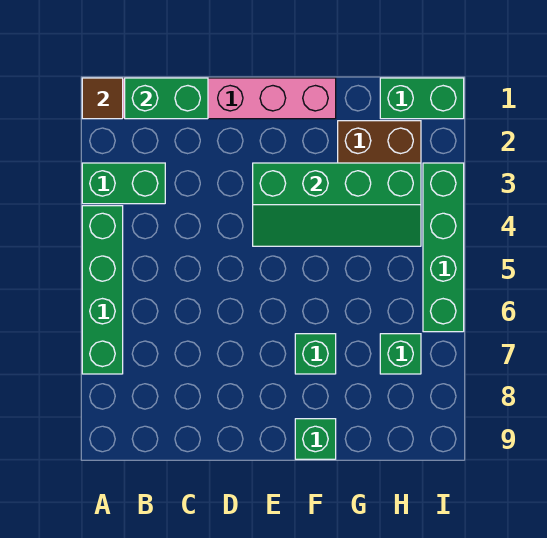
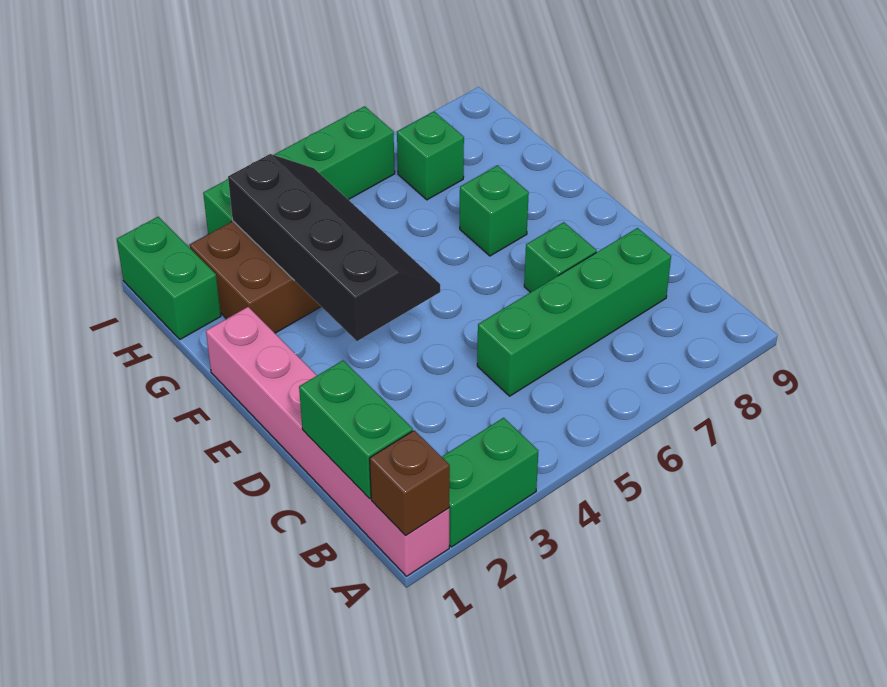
brown tile A1 level 2 -> brown brick A1 level 2
green brick A3:B3 level 1 -> green brick A2:A3 level 1
green brick A4:A7 level 1 -> green brick C5:C8 level 1
green slope E3:H4 level 2 top 3 -> black slope E3:H4 level 2 top 3
green brick F9 level 1 -> green brick D7 level 1

